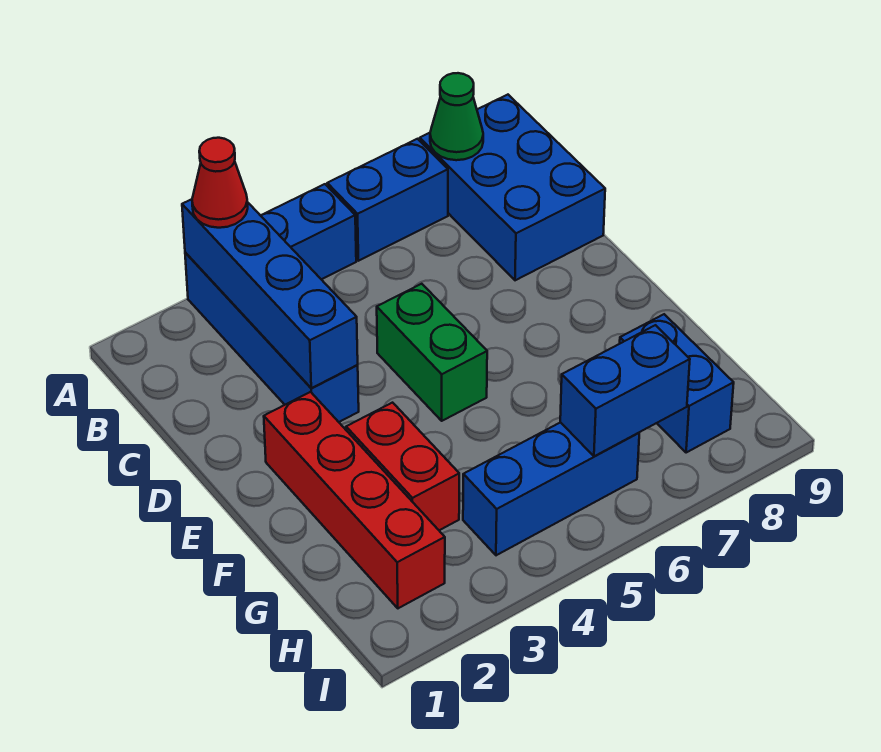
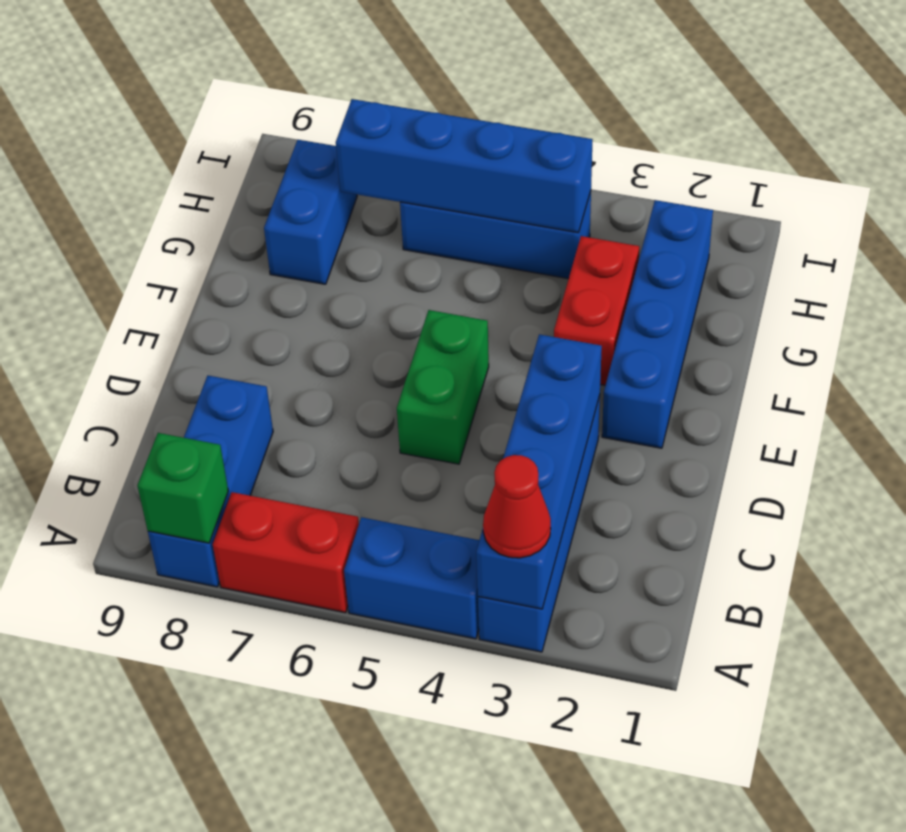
blue brick A6:A7 level 1 -> red brick A6:A7 level 1
blue brick A8:C9 level 1 -> blue brick A8:C8 level 1
green cone A8 level 2 -> green brick A8 level 2
red brick E2:H2 level 1 -> blue brick E2:H2 level 1
blue brick H6:H7 level 2 -> blue brick H4:H7 level 2

